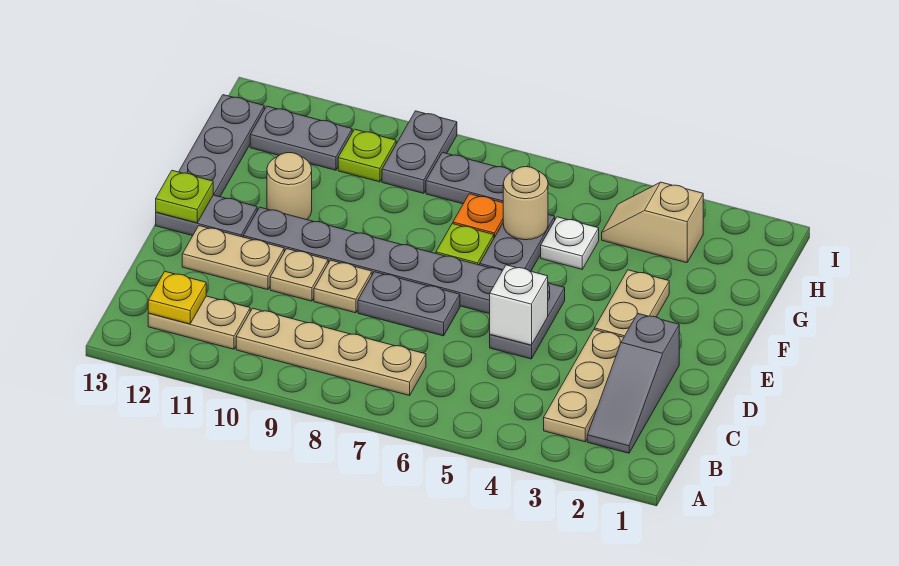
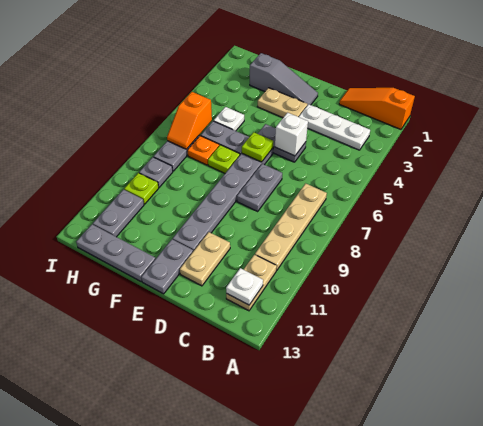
none -> orange slope A1:C1 level 1 top A
grey slope B2:D2 level 1 top D -> grey slope E2:G2 level 1 top G
tan plate B3:D3 level 1 -> white plate B3:D3 level 1
yellow plate B12 level 2 -> white plate B12 level 2
tan plate D9 level 1 -> none
tan plate D10 level 1 -> none
lime plate E13 level 2 -> lime plate E6 level 2
tan round brick F11 level 1 -> none
tan round brick G6 level 2 -> none
tan slope H3:H4 level 1 top 3 -> none
none -> orange slope H6:H7 level 2 top 6
grey plate H9:I9 level 1 -> grey plate H9 level 1

